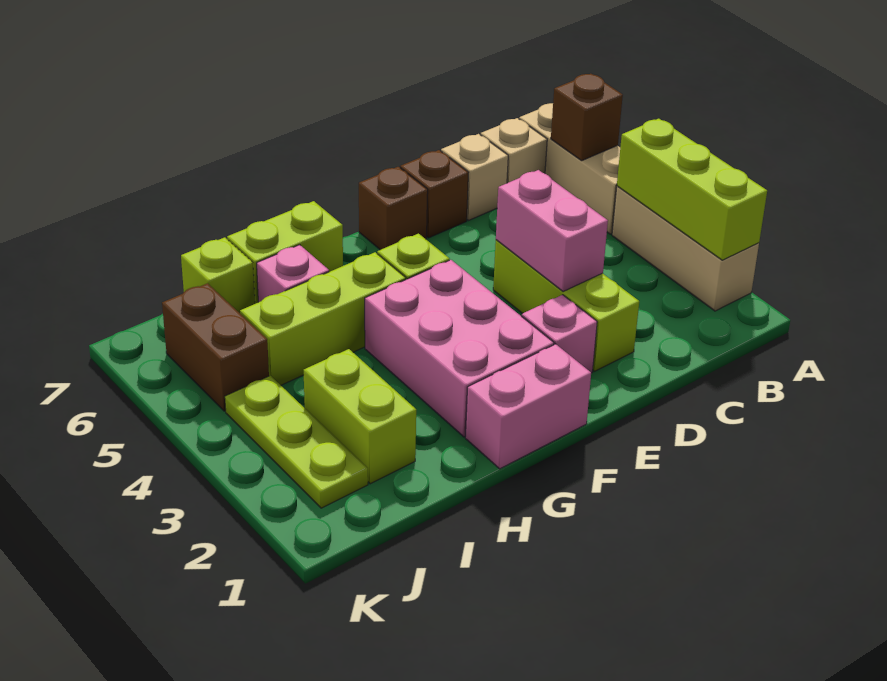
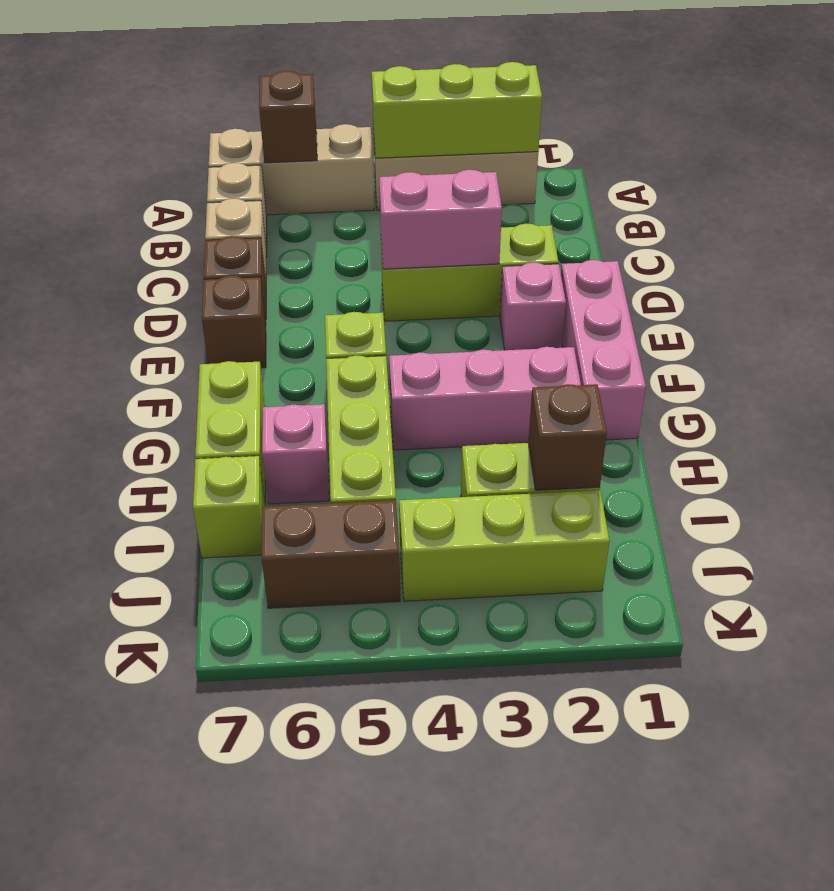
pink brick F1:G1 level 1 -> pink brick E1:G1 level 1
pink brick F2:G4 level 1 -> pink brick G2:G4 level 1
none -> brown brick I2 level 2
lime plate J2:J4 level 1 -> lime brick J2:J4 level 1

